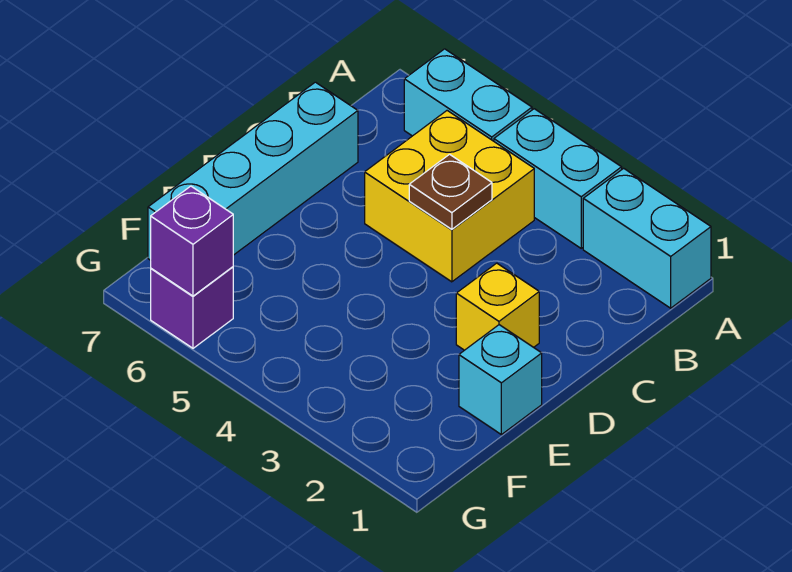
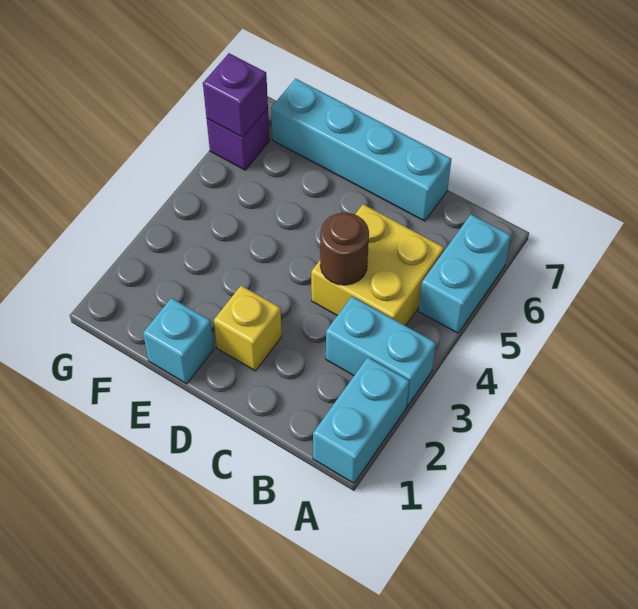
cyan brick A3:A4 level 1 -> cyan brick A3:B3 level 1
brown plate C4 level 2 -> brown round brick C4 level 2

